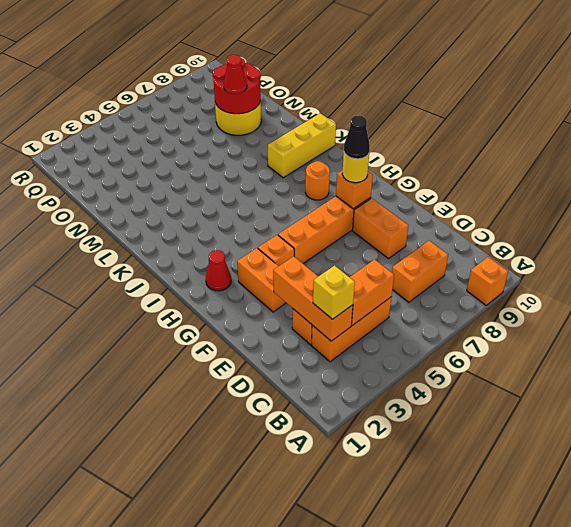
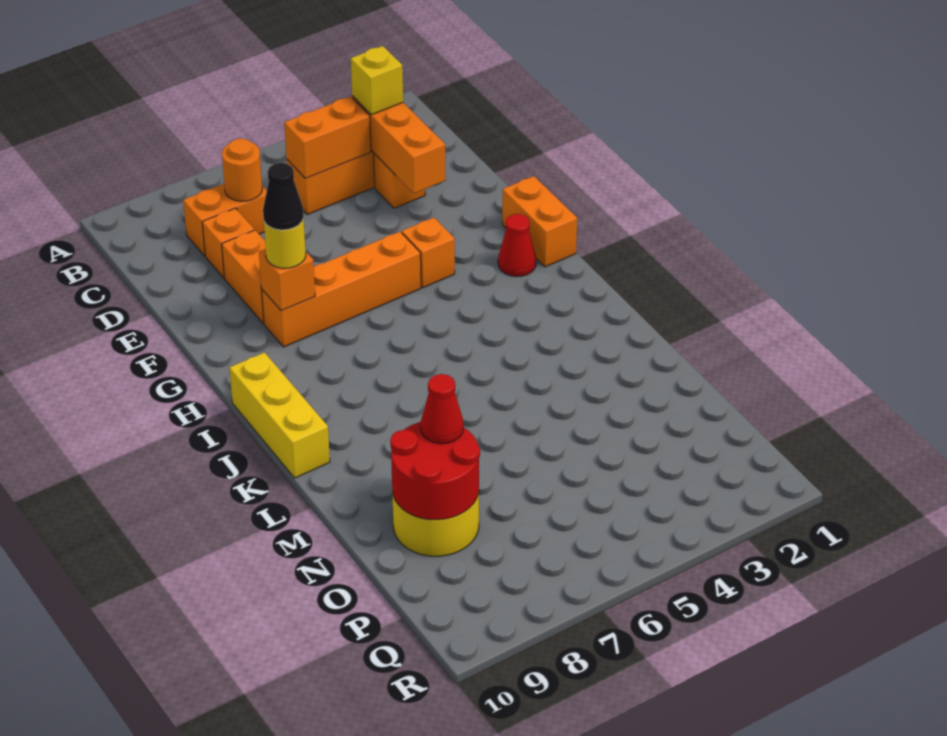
orange brick A9 level 1 -> orange brick D8 level 1
orange brick F3:G3 level 1 -> orange brick G1:H1 level 1
orange round brick I8 level 1 -> orange round brick C7 level 2
yellow brick K8:K10 level 1 -> yellow brick I10:K10 level 1

